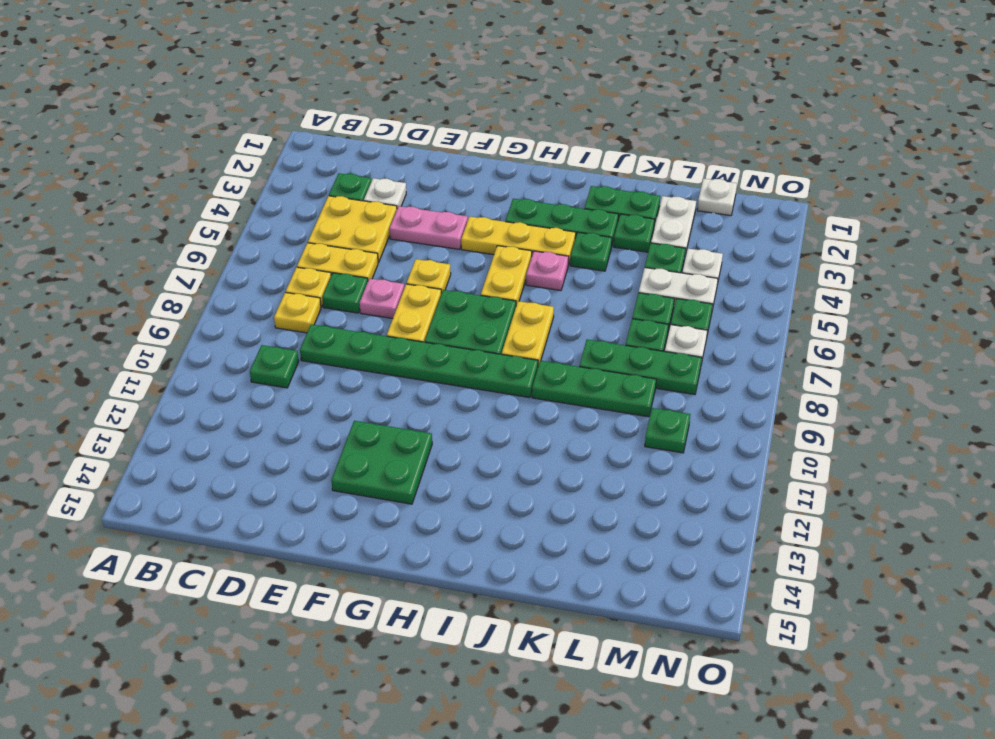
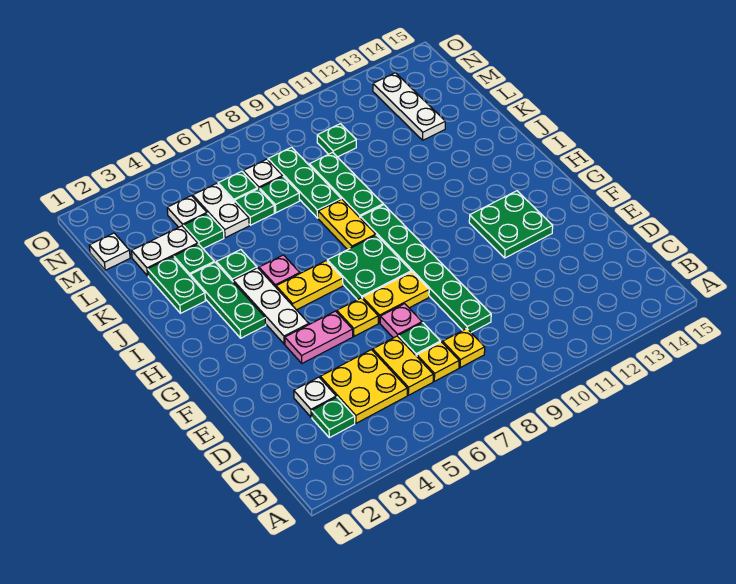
green plate C10 level 1 -> none
pink plate E4:F4 level 1 -> pink plate F4:F5 level 1
yellow plate G4:I4 level 1 -> white plate G4:I4 level 1
yellow plate I7:I8 level 1 -> yellow plate I8:J8 level 1
none -> white plate L13:N13 level 1

